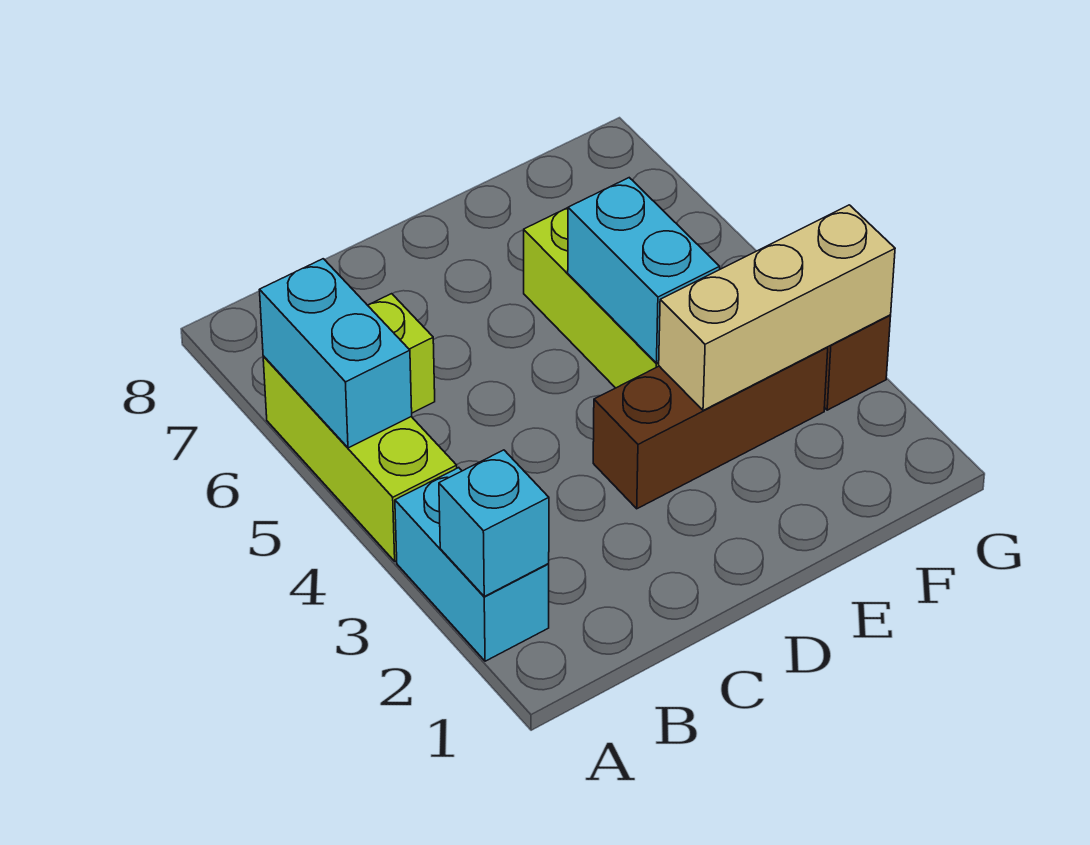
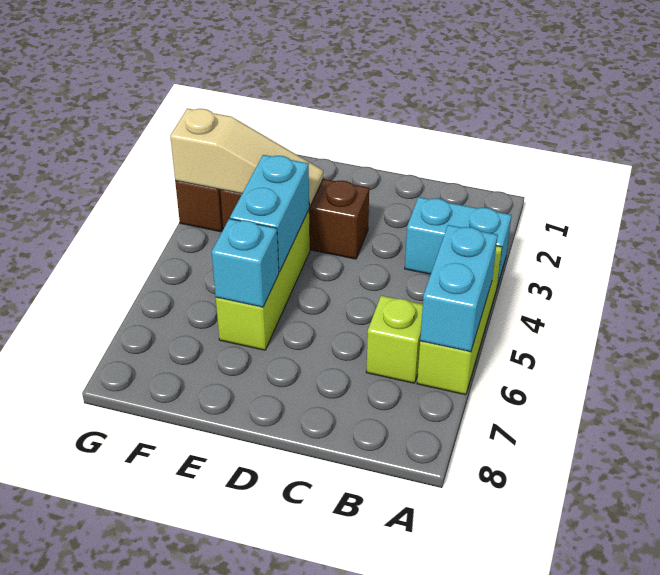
cyan brick A2:A3 level 1 -> cyan brick A3:B3 level 1
cyan brick A2 level 2 -> cyan brick E6 level 2
tan brick E3:G3 level 2 -> tan slope E3:G3 level 2 top G

